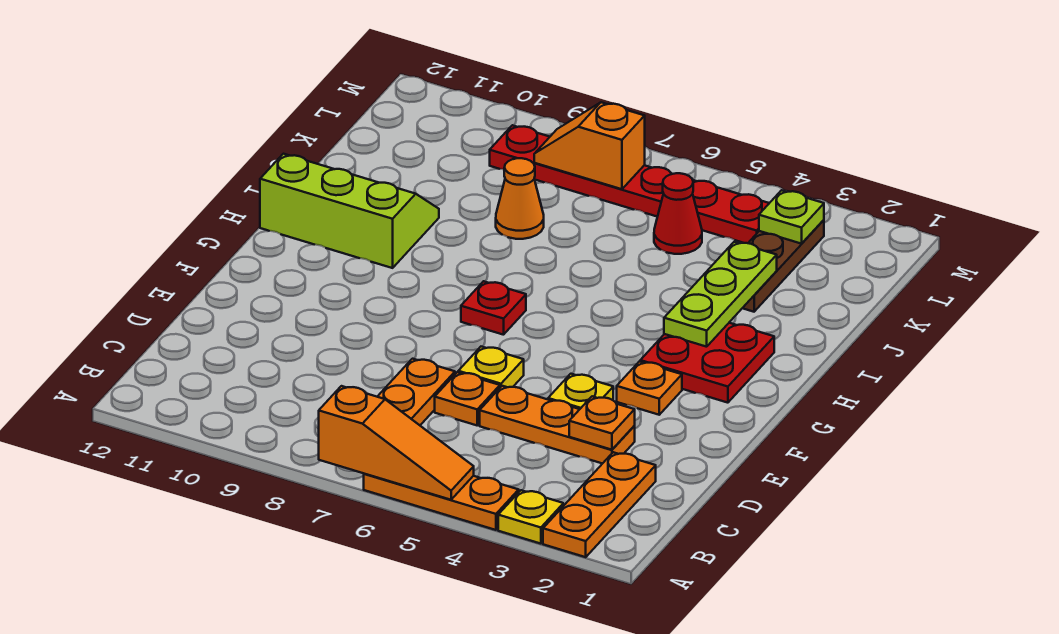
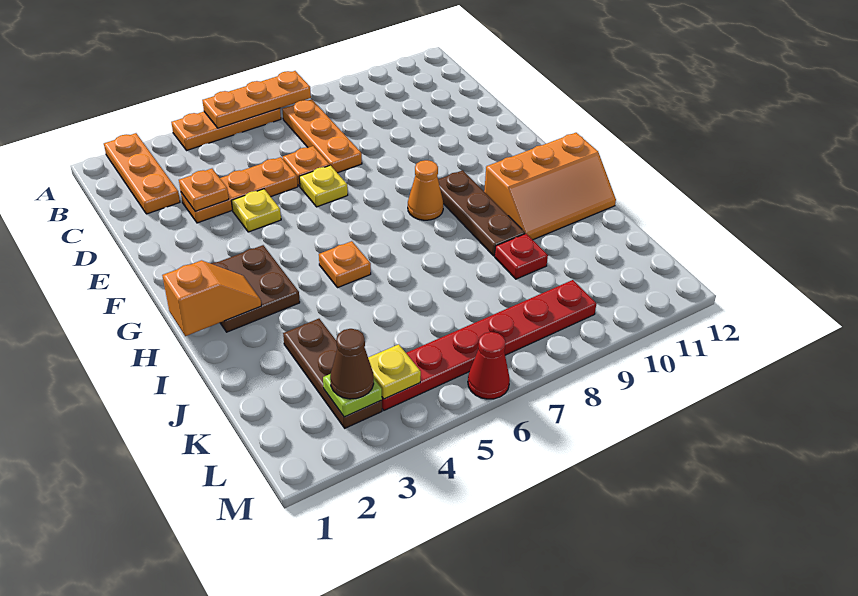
yellow plate A3 level 1 -> yellow plate L4 level 2
orange slope A5:A7 level 2 top 7 -> orange plate A5:A7 level 2
orange plate F3 level 1 -> orange plate H5 level 1
red plate G2:H3 level 1 -> brown plate G2:H3 level 1
red plate G7 level 1 -> red plate J9 level 1
none -> brown plate G9:I9 level 1
lime plate H3:J3 level 2 -> none
lime slope H10:I12 level 1 top H -> orange slope H10:I12 level 1 top H
orange cone J8 level 1 -> orange cone G8 level 1
red cone K5 level 1 -> red cone M6 level 1
none -> brown cone L3 level 3
orange slope L7:L8 level 2 top 7 -> orange slope H1:H2 level 2 top 1

